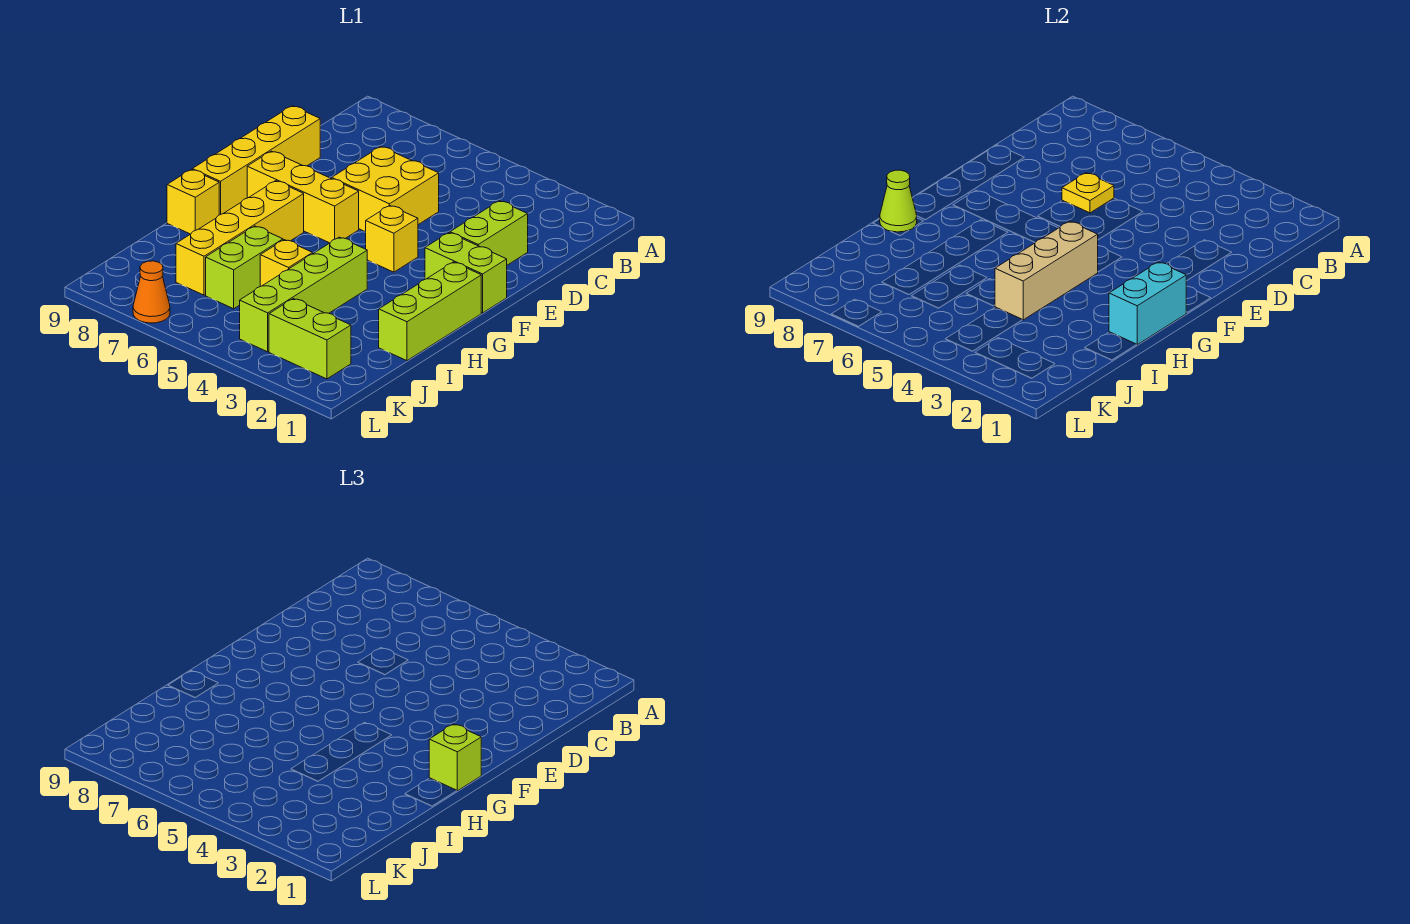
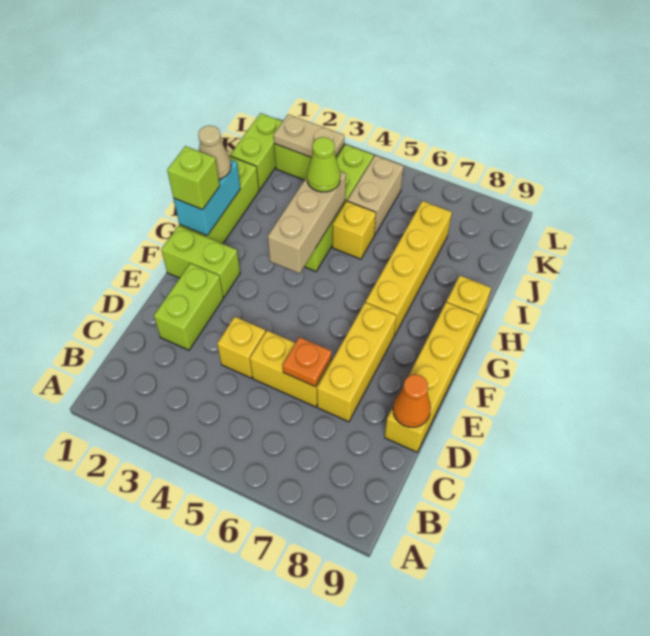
yellow brick D5:E6 level 1 -> yellow brick D5:D6 level 1
yellow plate D6 level 2 -> orange plate D6 level 2
yellow brick F4 level 1 -> yellow brick D4 level 1
yellow brick F6:F8 level 1 -> yellow brick D7:F7 level 1
none -> tan cone H1 level 3
lime cone H9 level 2 -> lime cone I4 level 3
lime brick I6:J6 level 1 -> lime brick J1:K1 level 1
none -> tan brick J5:K5 level 1
none -> tan plate K2:K3 level 2
orange cone L7 level 1 -> orange cone D9 level 2

